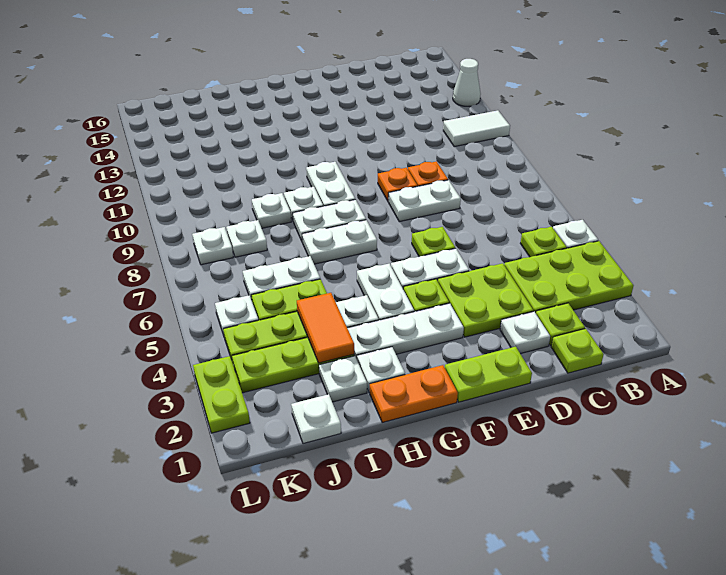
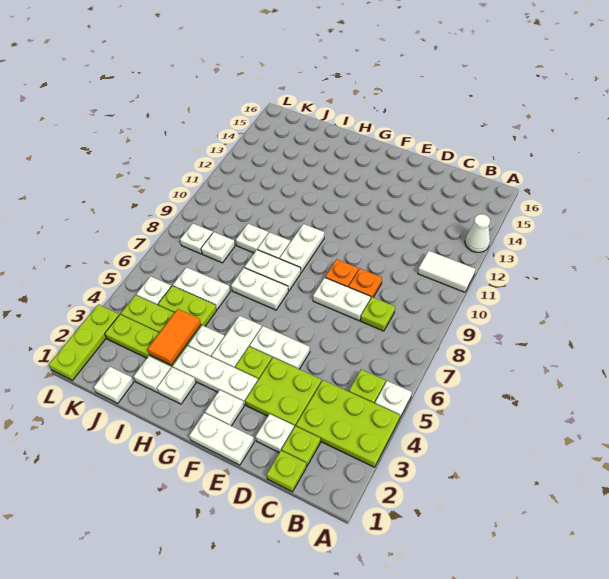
lime plate E1:F1 level 1 -> white plate E1:F1 level 1
lime plate E6 level 1 -> lime plate C8 level 1
none -> white plate F2 level 1
orange plate G1:H1 level 1 -> none
lime plate L2:L3 level 1 -> lime plate L1:L3 level 1

